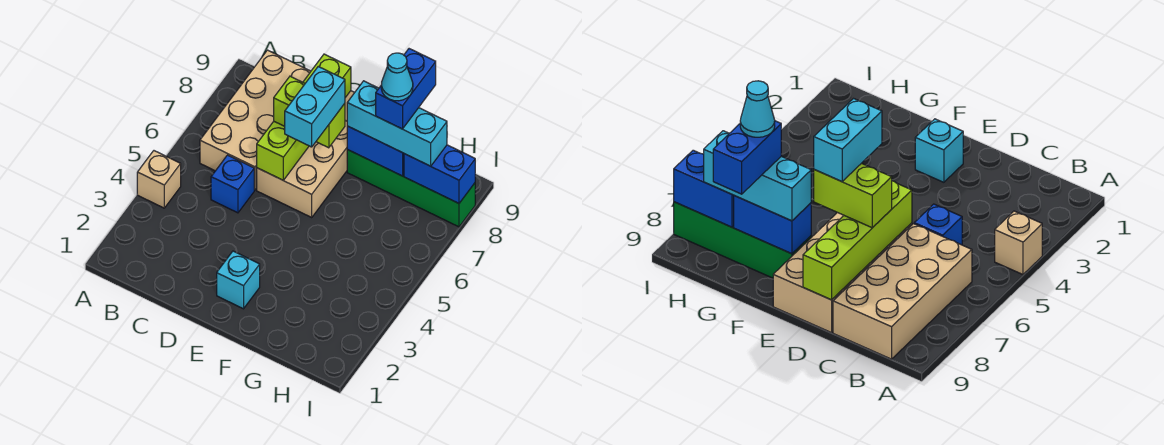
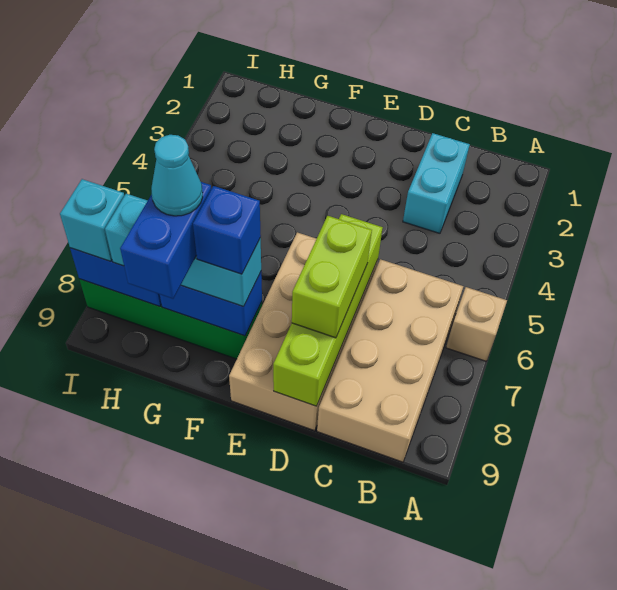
tan brick A4 level 1 -> tan brick A6 level 1
blue brick C5 level 1 -> blue brick F8 level 4
lime brick D7:E7 level 3 -> lime brick D7:D8 level 3
cyan brick E2 level 1 -> cyan brick I8 level 3
cyan brick E6:E7 level 4 -> cyan brick C2:C3 level 1

